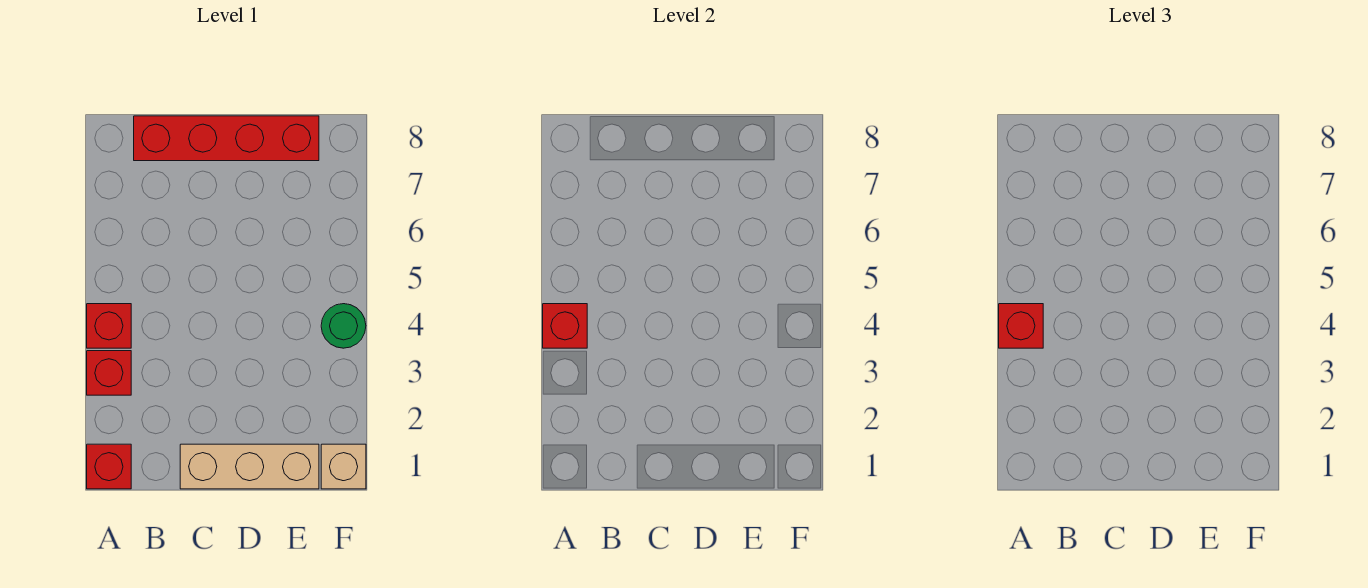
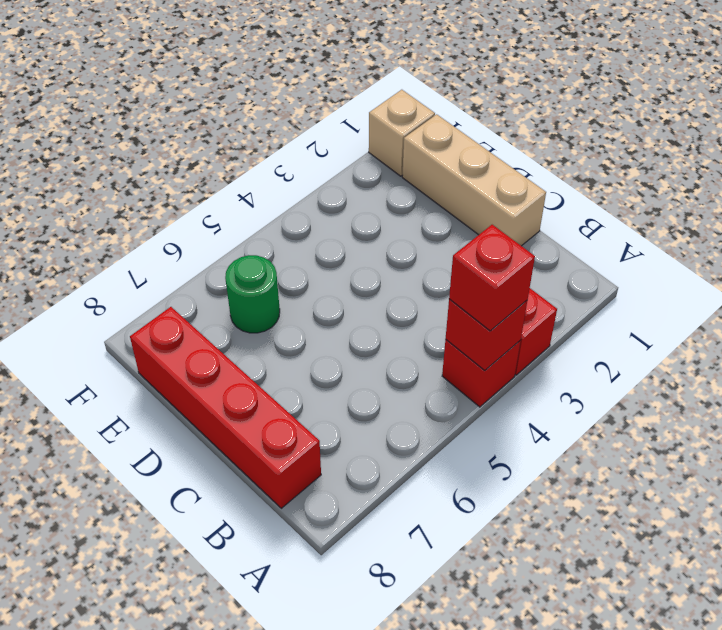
red brick A1 level 1 -> none
green round brick F4 level 1 -> green round brick E6 level 1

